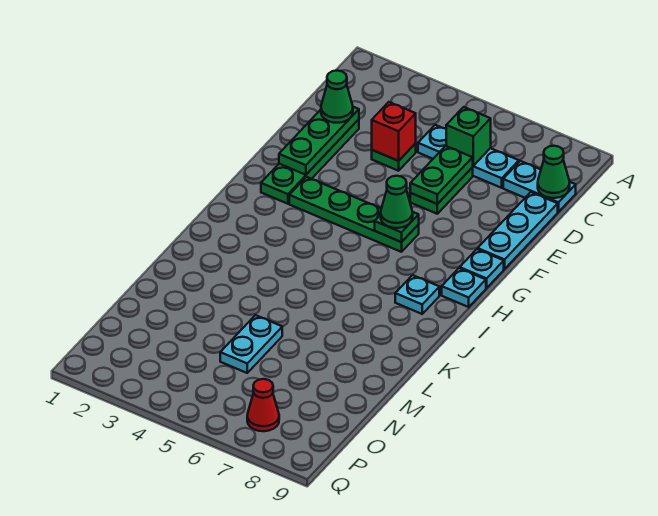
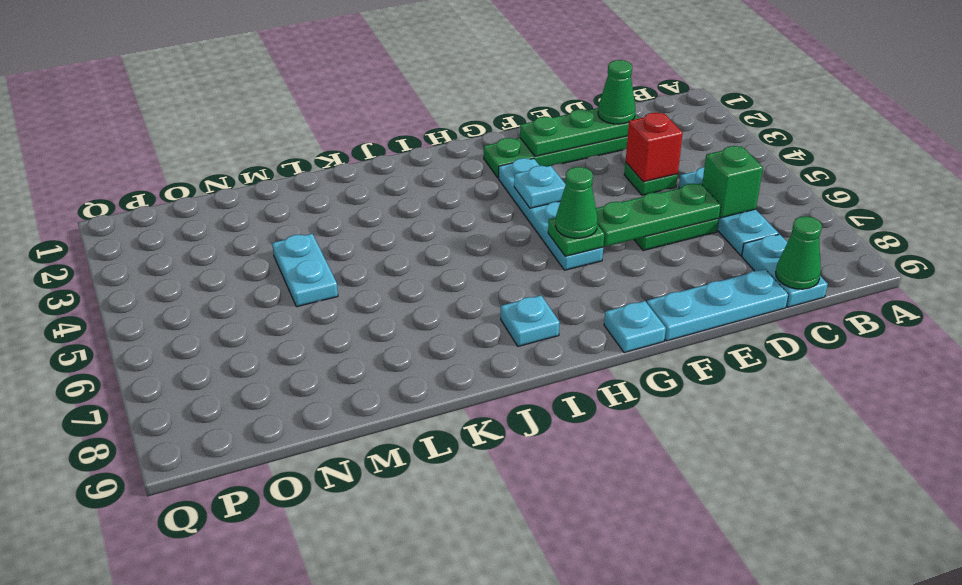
green plate D6:E6 level 2 -> green plate D6:F6 level 2
green plate G3:G6 level 1 -> cyan plate G3:G6 level 1
cyan plate H9 level 1 -> cyan plate G4 level 2
cyan plate M5:N5 level 1 -> cyan plate M4:M5 level 1
red cone P7 level 1 -> none

